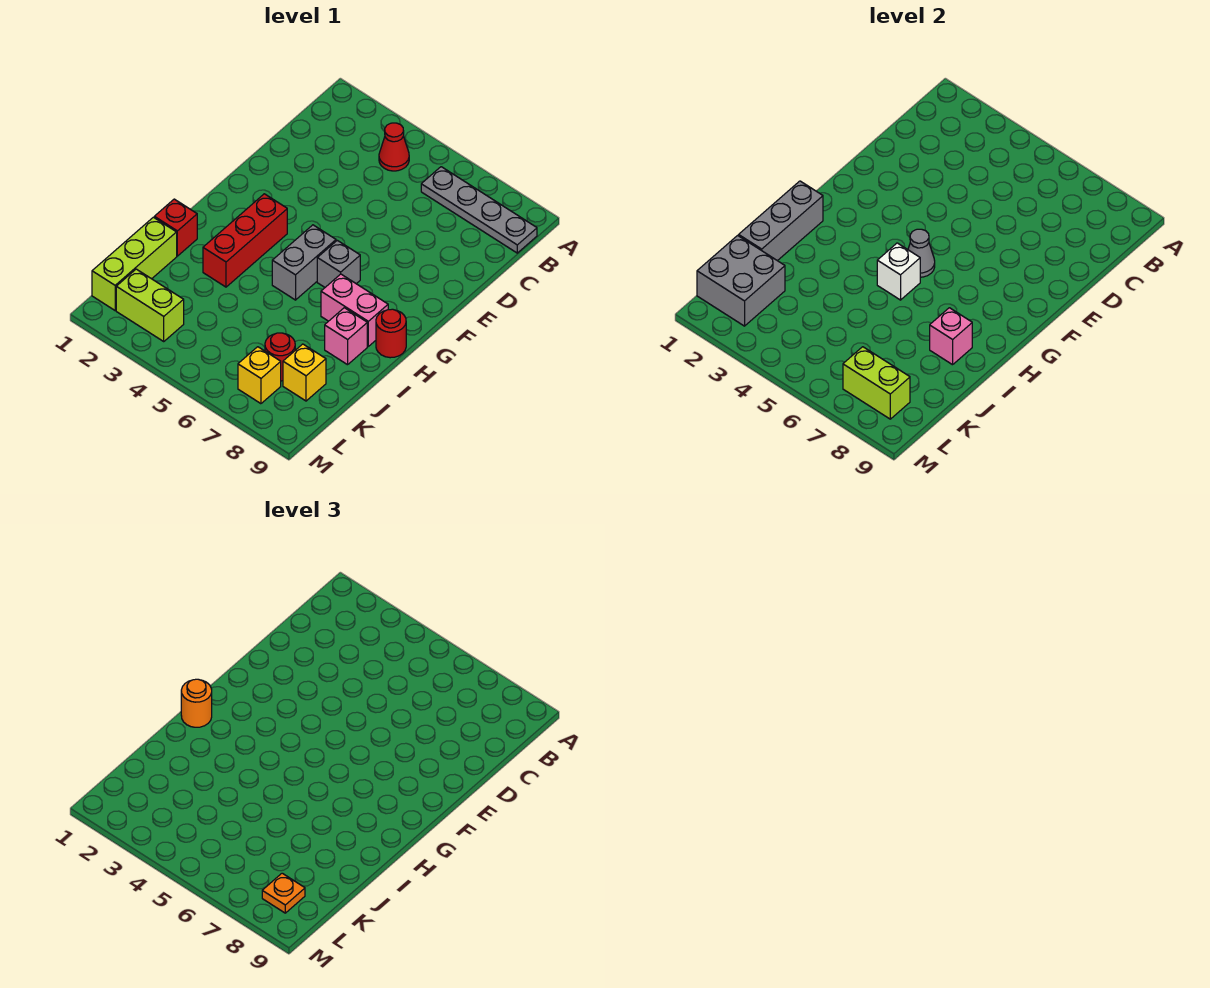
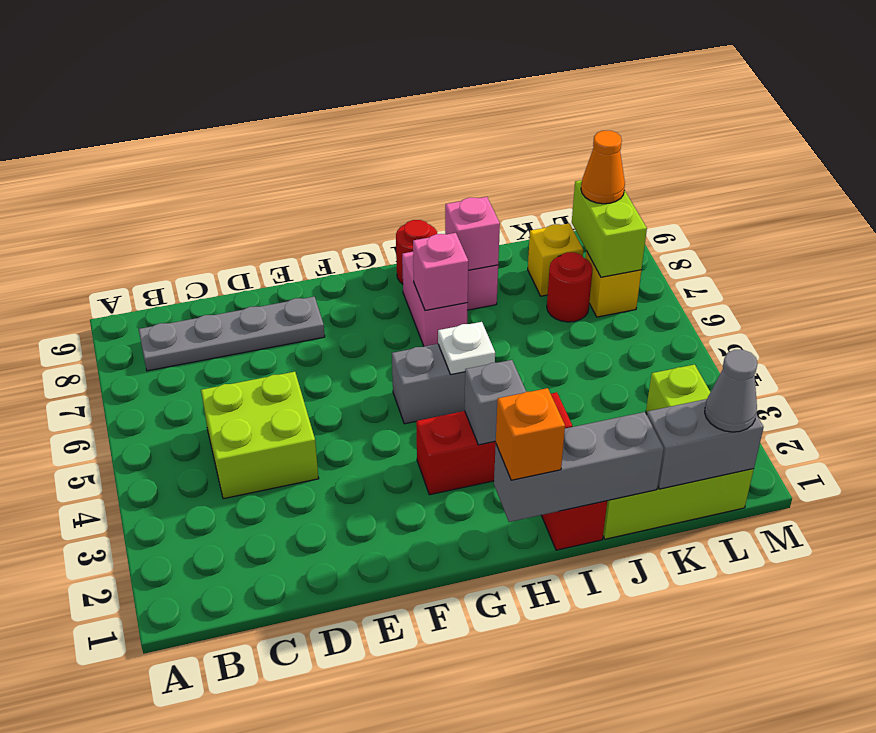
red cone B4 level 1 -> none
grey plate B6:B9 level 1 -> grey plate B8:E8 level 1
none -> lime brick C4:D5 level 1
grey cone G5 level 2 -> grey cone L1 level 3
grey brick G6 level 1 -> grey brick H3 level 2
orange round brick H1 level 3 -> orange brick H1 level 3
white brick H5 level 2 -> white plate H5 level 2
none -> pink brick H7 level 2
grey brick K1:L2 level 2 -> grey brick K1:L1 level 2
orange plate L8 level 3 -> orange cone L8 level 3

